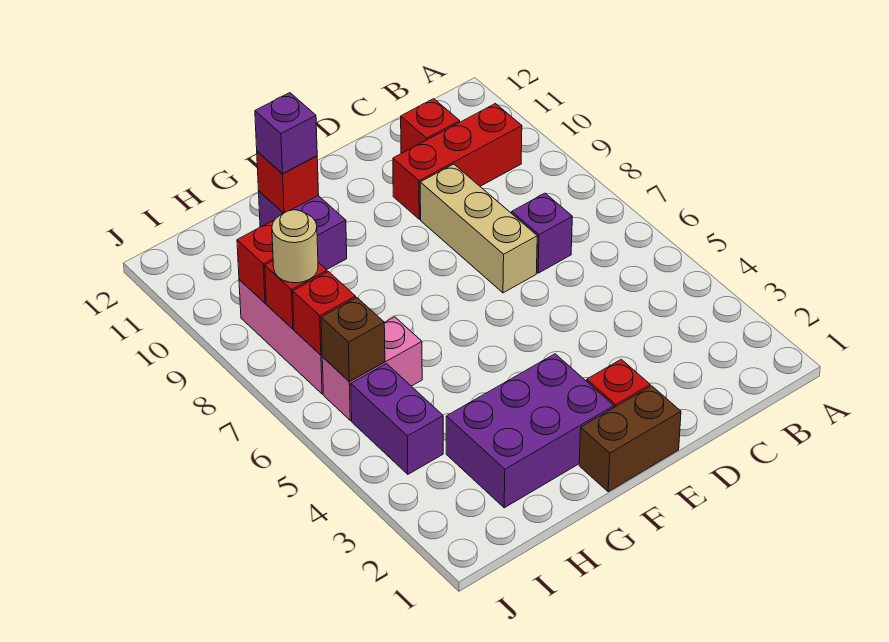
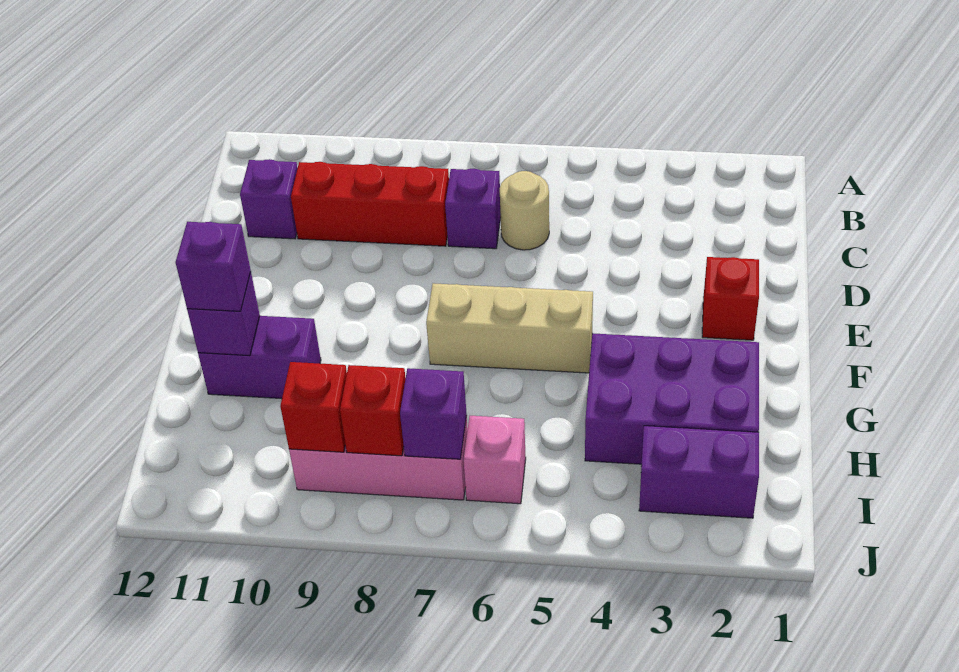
red brick B10:D10 level 1 -> red brick C8:C10 level 1
red brick C11 level 1 -> purple brick C11 level 1
tan brick D7:D9 level 1 -> tan brick F5:F7 level 1
brown brick E1:F1 level 1 -> none
purple brick F2:H3 level 1 -> purple brick G2:H4 level 1
red brick G11 level 2 -> purple brick G11 level 2
pink brick H6:I6 level 1 -> pink brick I6 level 1
purple brick I4:I5 level 1 -> purple brick I2:I3 level 1
brown brick I6 level 2 -> none
red brick I7 level 2 -> purple brick I7 level 2
tan round brick I8 level 3 -> tan round brick C6 level 1

